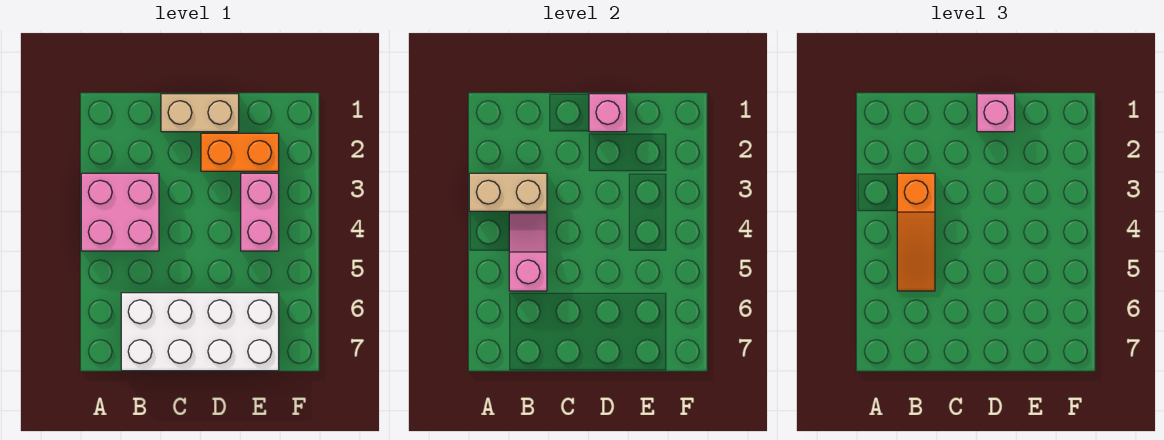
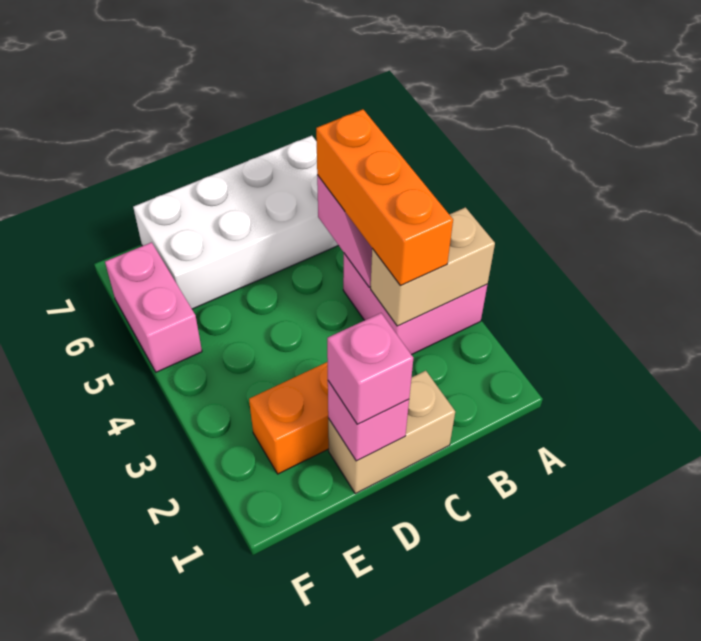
orange slope B3:B5 level 3 top 3 -> orange brick B3:B5 level 3
pink brick E3:E4 level 1 -> pink brick F5:F6 level 1

